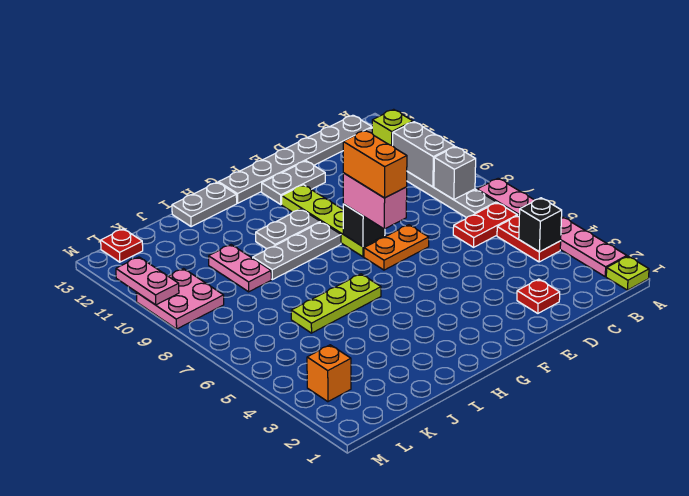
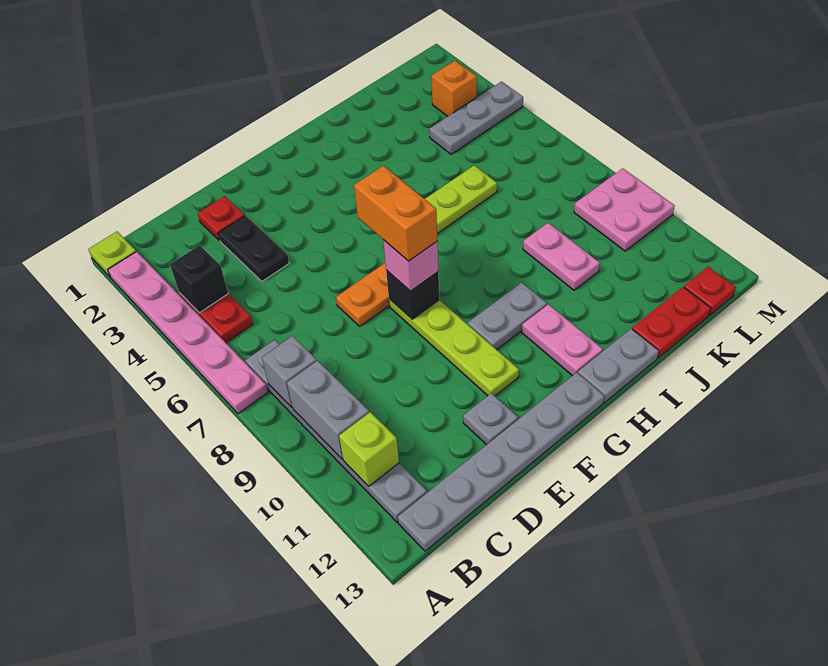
red plate B6:C6 level 1 -> red plate J13:K13 level 1
none -> black plate D3:D4 level 1
grey plate E12:F12 level 1 -> grey plate E12 level 1
pink brick F7:F8 level 3 -> pink brick F8 level 3
grey plate G9:I9 level 1 -> grey plate K4:M4 level 1
pink plate M10:M11 level 2 -> pink plate H11:H12 level 1

